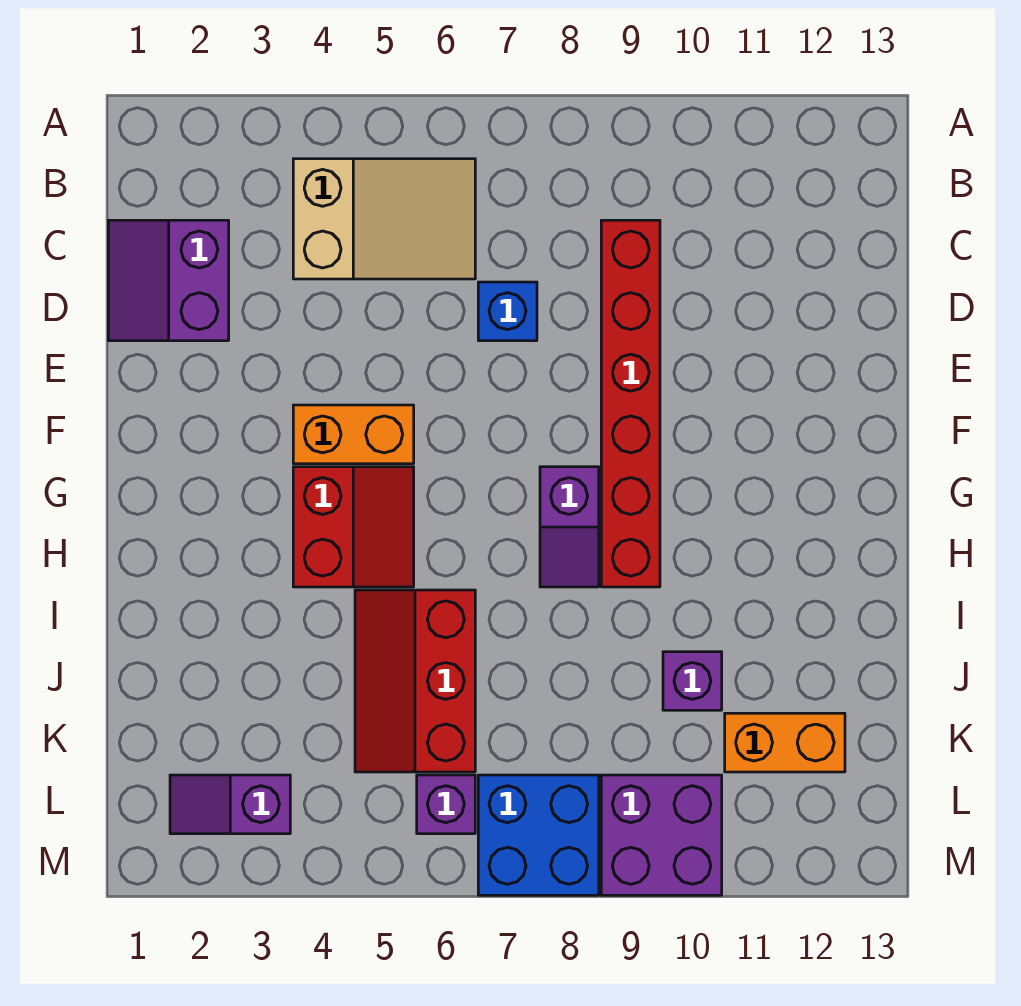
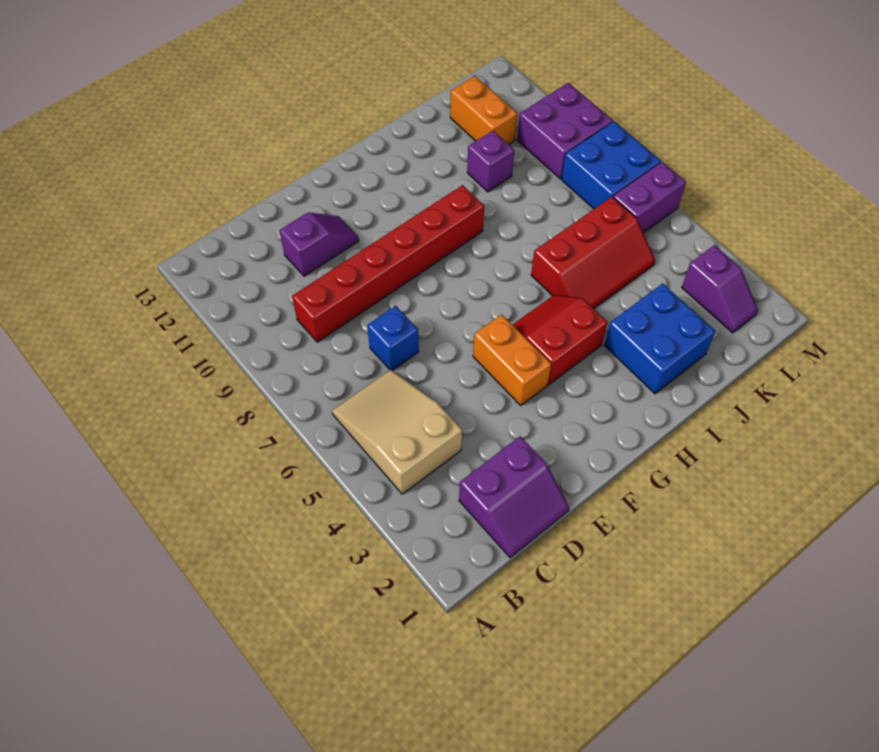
purple slope G8:H8 level 1 top G -> purple slope D11:E11 level 1 top D
none -> blue brick I2:J3 level 1
purple brick L6 level 1 -> purple brick L6:M6 level 1

